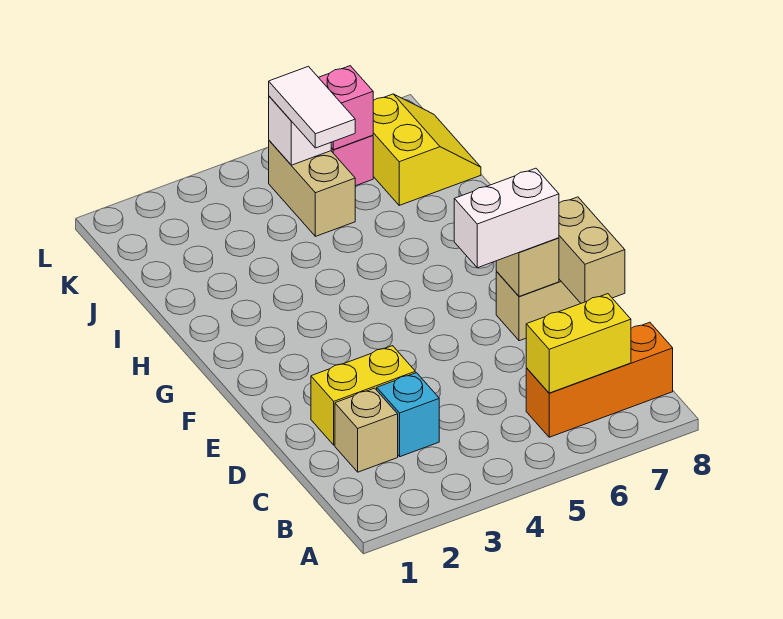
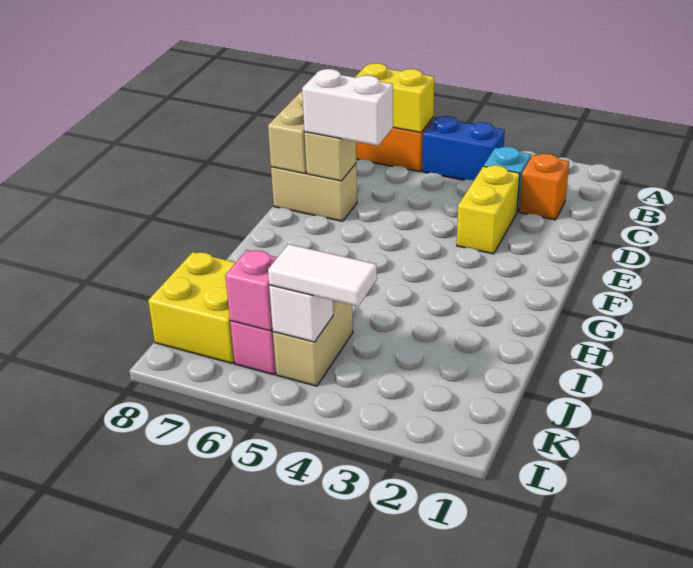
none -> blue brick B4:B5 level 1
tan brick C2 level 1 -> orange brick C2 level 1
yellow brick D2:D3 level 1 -> yellow brick D3:E3 level 1
white tile J5:K5 level 3 -> white tile K4:K5 level 3
yellow slope J7:K8 level 1 top 7 -> yellow brick J7:K8 level 1

